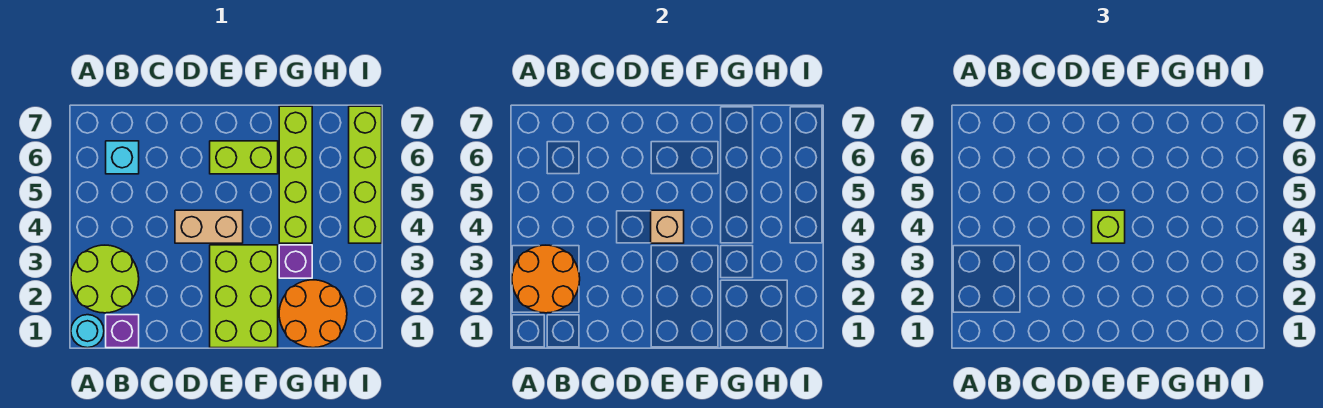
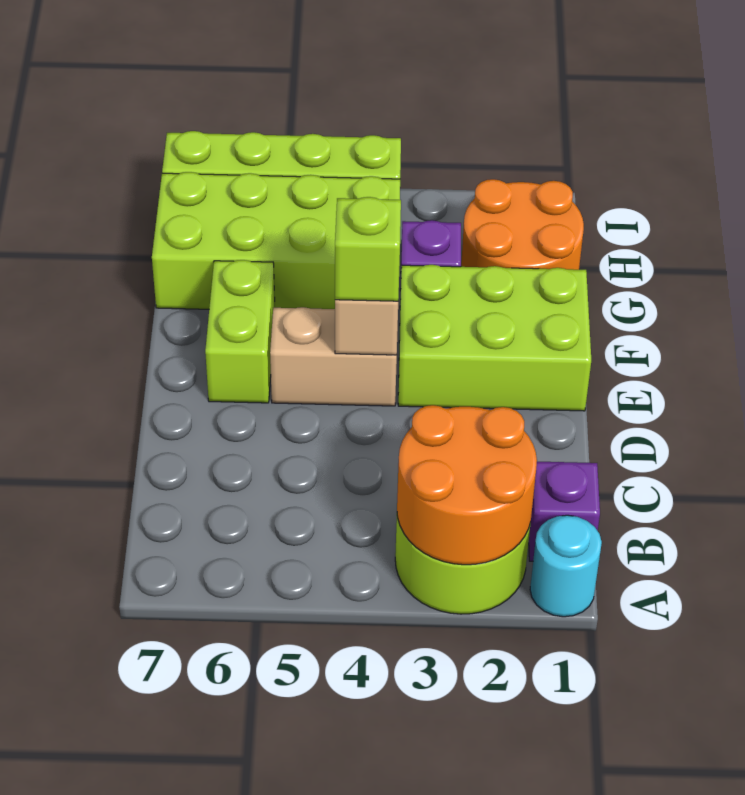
cyan brick B6 level 1 -> none
tan brick D4:E4 level 1 -> tan brick E4:E5 level 1
lime brick G4:G7 level 1 -> lime brick G4:H7 level 1

